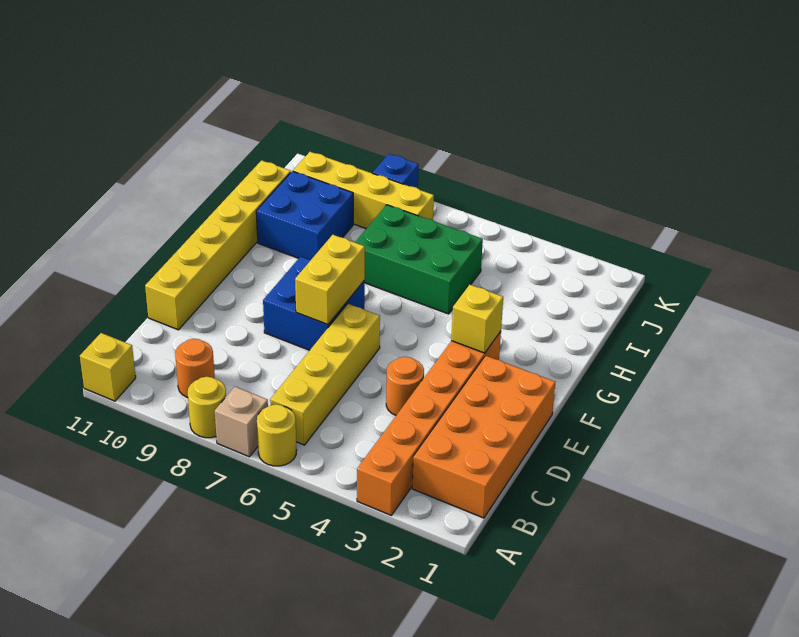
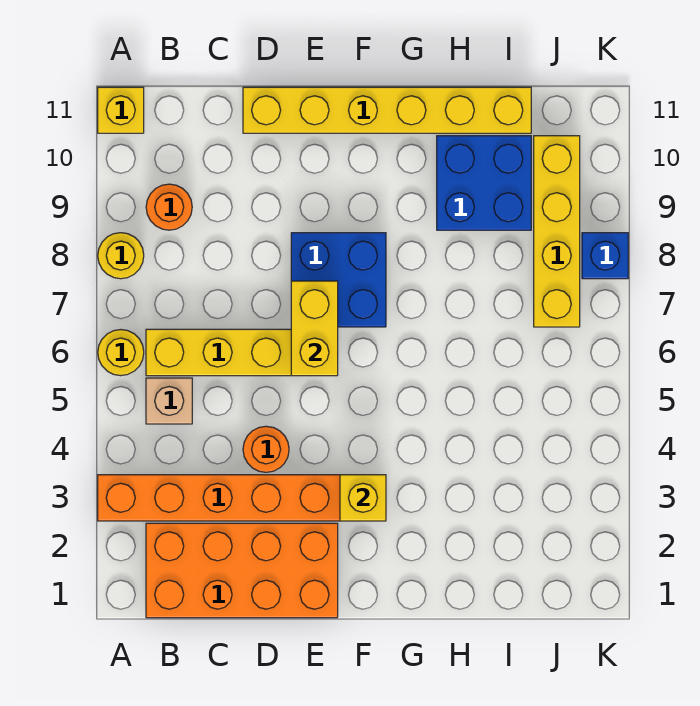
tan brick A7 level 1 -> tan brick B5 level 1
yellow brick E7:F7 level 2 -> yellow brick E6:E7 level 2
green brick H5:I7 level 1 -> none

